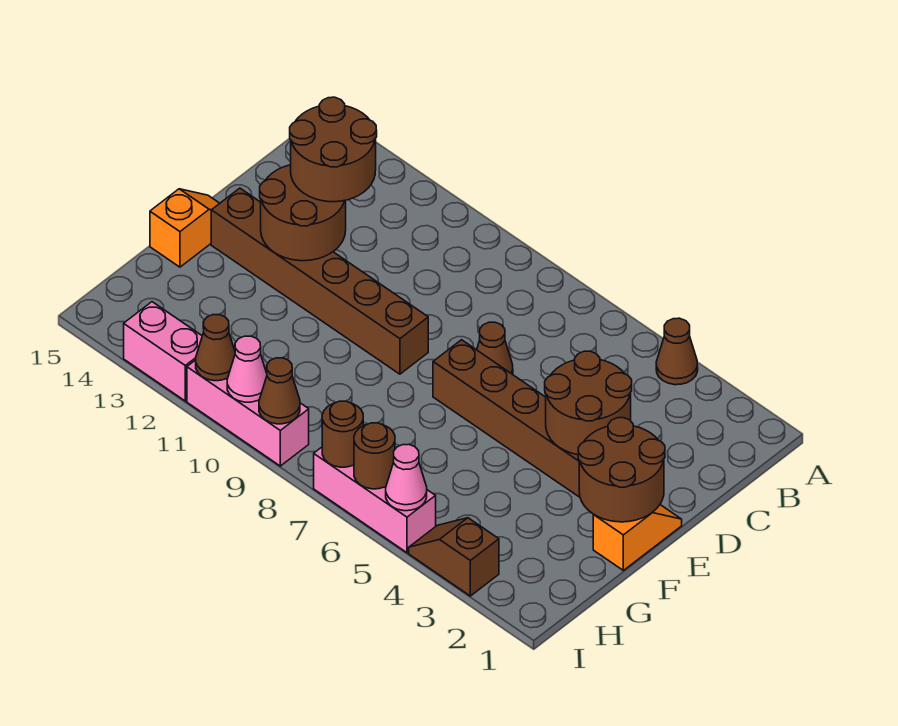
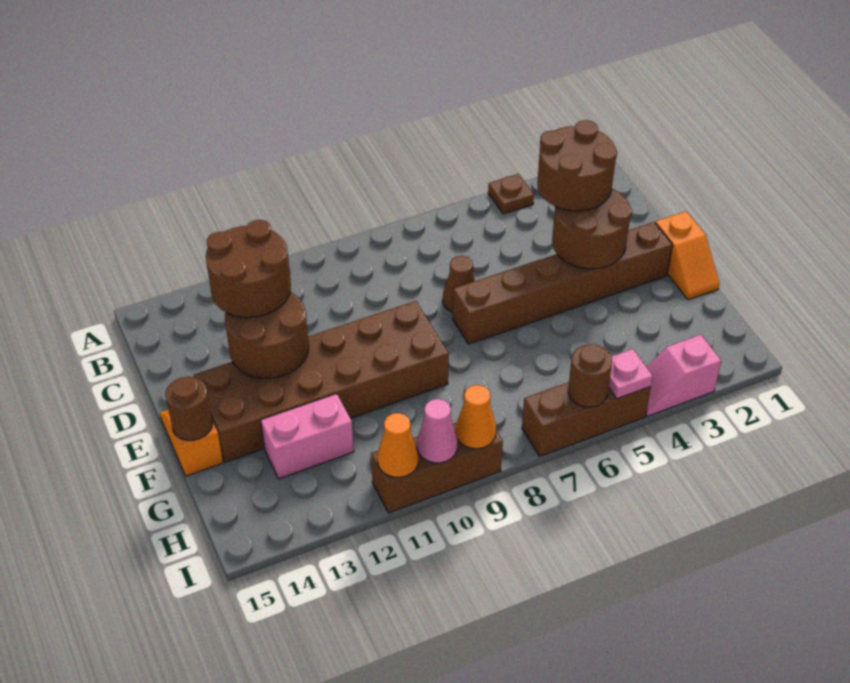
brown cone A4 level 1 -> brown plate A4 level 1
orange slope E1:F1 level 1 top F -> orange slope E1:F1 level 1 top E
brown round brick E1:F2 level 2 -> brown round brick C3:D4 level 3
brown brick E9:E14 level 1 -> brown brick E9:F14 level 1
brown slope I3:I4 level 1 top 3 -> pink slope I3:I4 level 1 top 3
pink brick I5:I7 level 1 -> brown brick I5:I7 level 1
pink cone I5 level 2 -> pink plate I5 level 2
brown round brick I7 level 2 -> brown round brick F15 level 2
pink brick I9:I11 level 1 -> brown brick I9:I11 level 1
brown cone I9 level 2 -> orange cone I9 level 2
brown cone I11 level 2 -> orange cone I11 level 2
pink brick I12:I13 level 1 -> pink brick G12:G13 level 1

